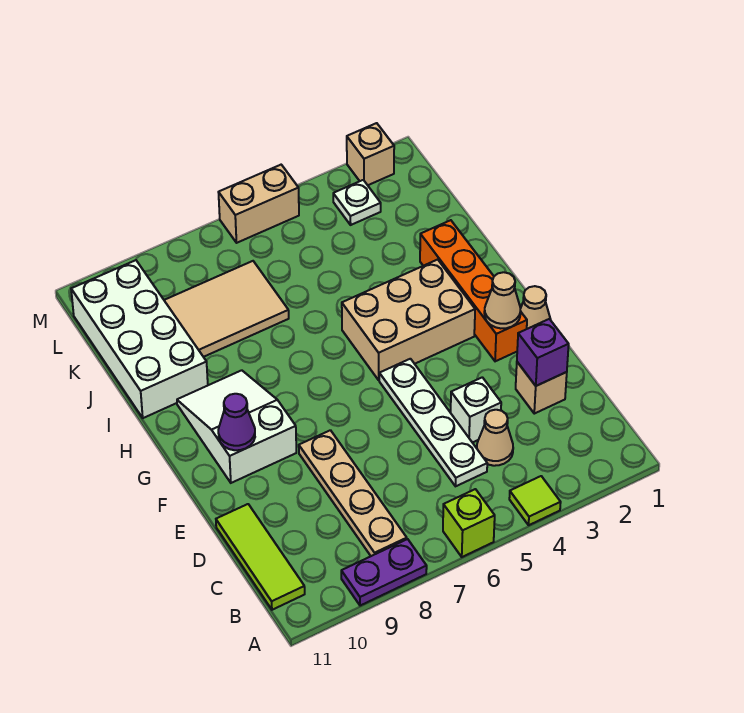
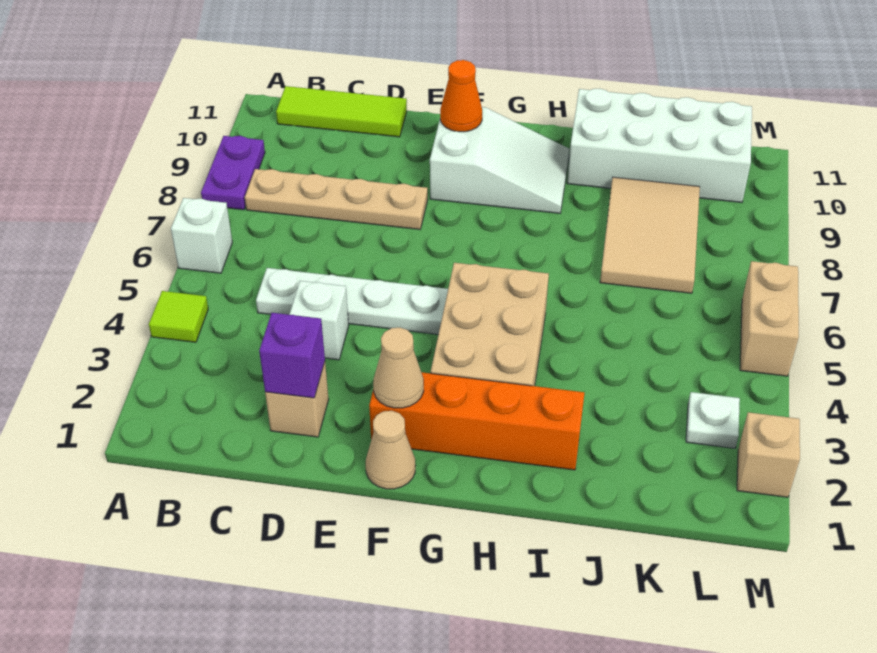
lime brick A6 level 1 -> white brick A6 level 1
tan cone C4 level 1 -> none
purple cone F10 level 2 -> orange cone F10 level 2

